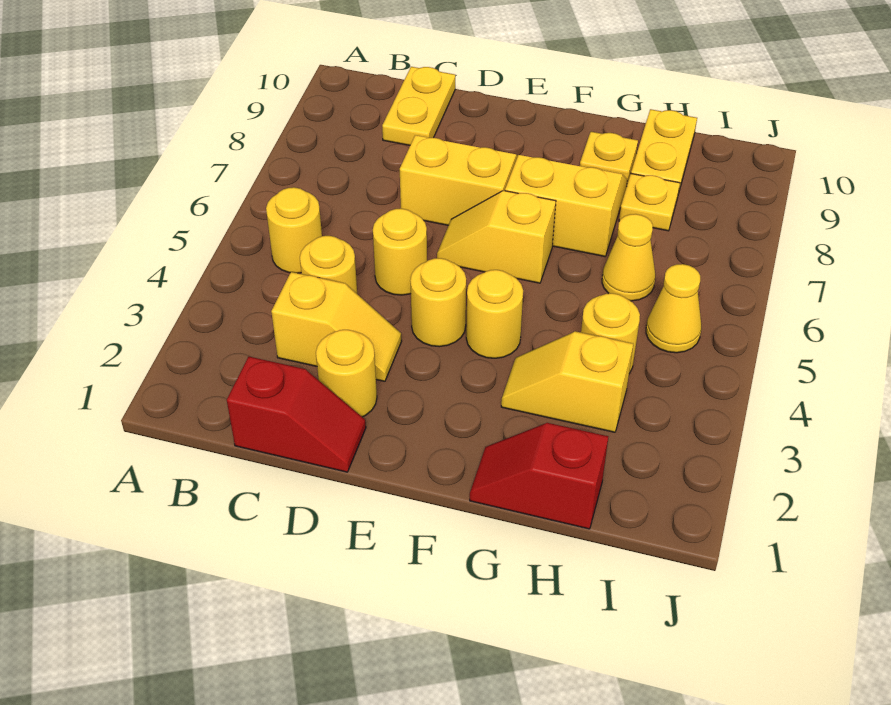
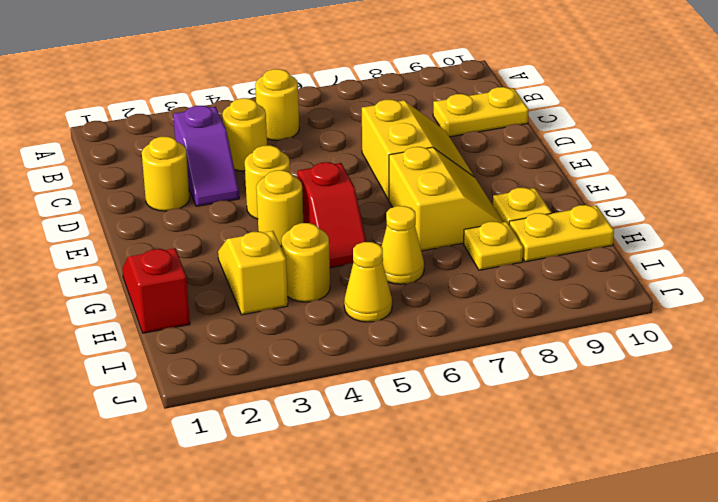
red slope C1:D1 level 1 top C -> red slope F5:G5 level 1 top F
yellow slope C3:D3 level 1 top C -> purple slope C3:D3 level 1 top C
yellow round brick D5 level 1 -> none
yellow slope E6:F6 level 1 top F -> none

